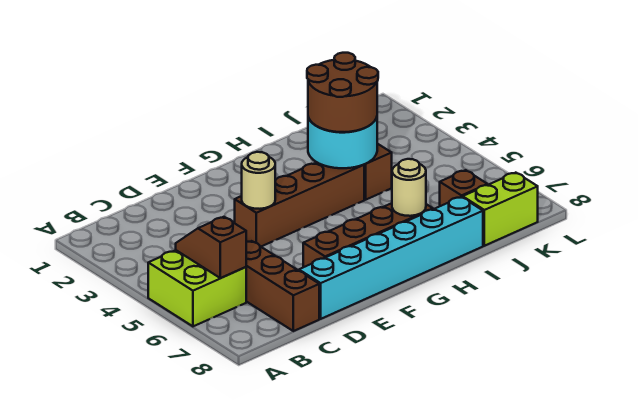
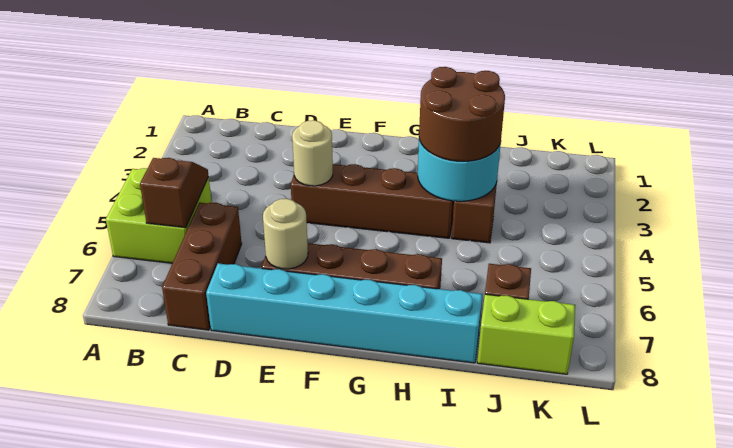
tan round brick H7 level 2 -> tan round brick E7 level 2

